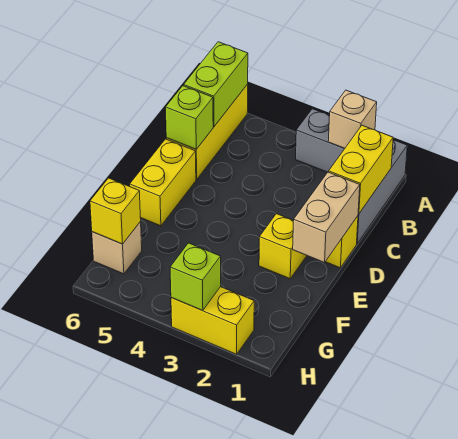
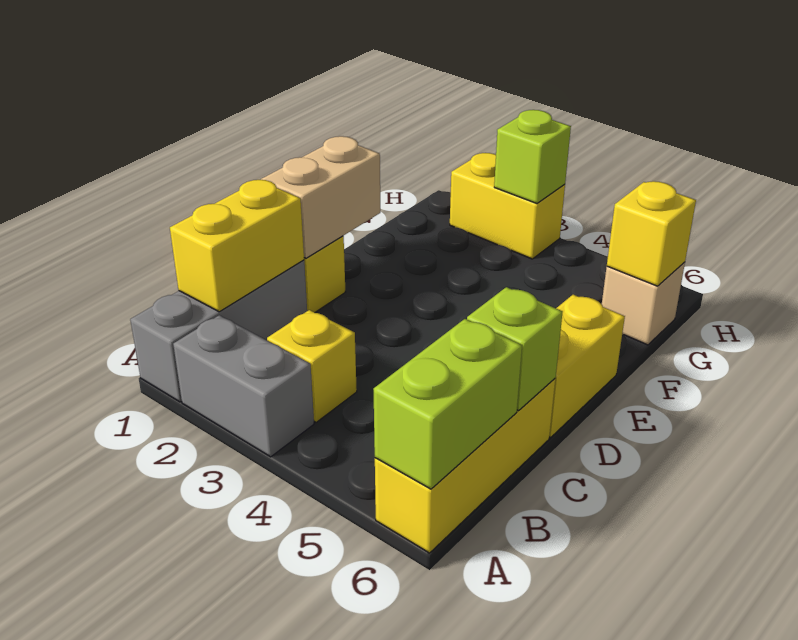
tan brick A2 level 2 -> none
yellow brick E2 level 1 -> yellow brick B3 level 1

